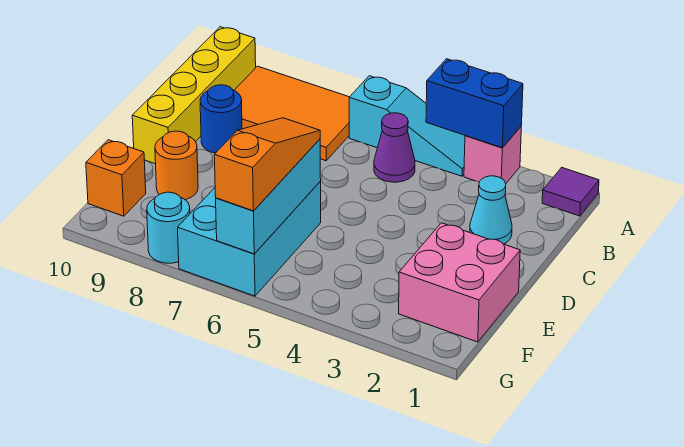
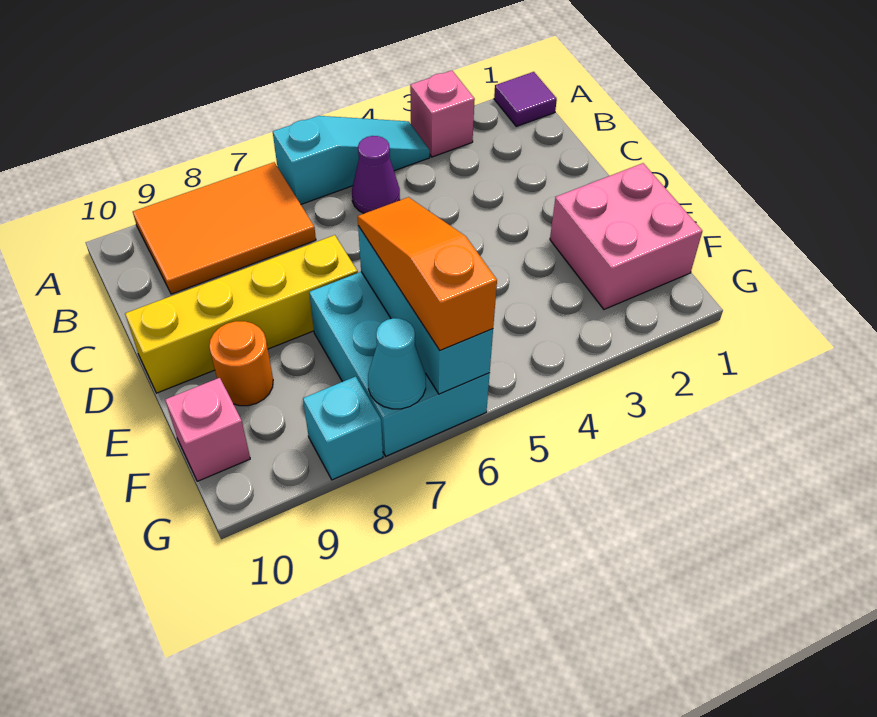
blue brick A3:A4 level 2 -> none
yellow brick A10:D10 level 1 -> yellow brick D7:D10 level 1
cyan cone C2 level 1 -> cyan cone G7 level 2
blue round brick C9 level 1 -> none
orange brick F10 level 1 -> pink brick F10 level 1
cyan round brick G8 level 1 -> cyan brick G8 level 1

